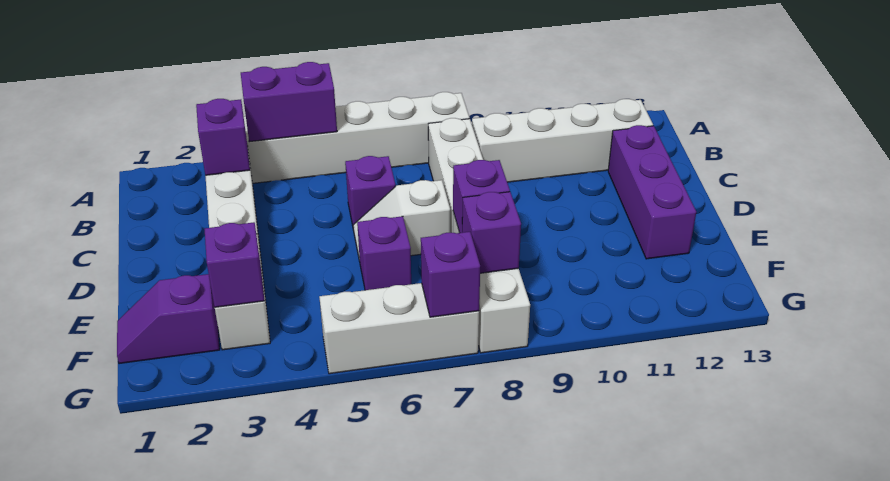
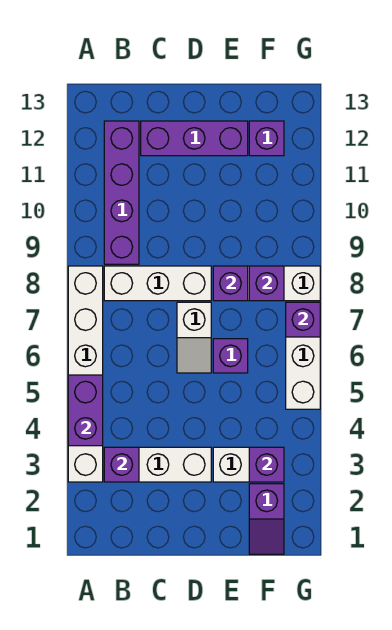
white brick B9:B12 level 1 -> purple brick B9:B12 level 1
purple brick C6 level 1 -> purple brick F12 level 1

